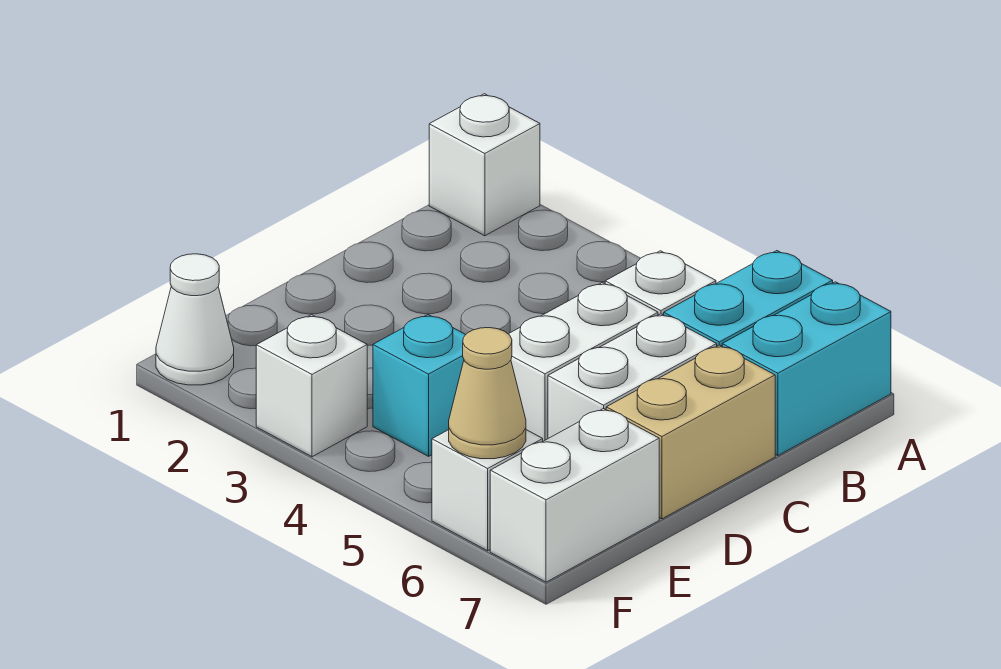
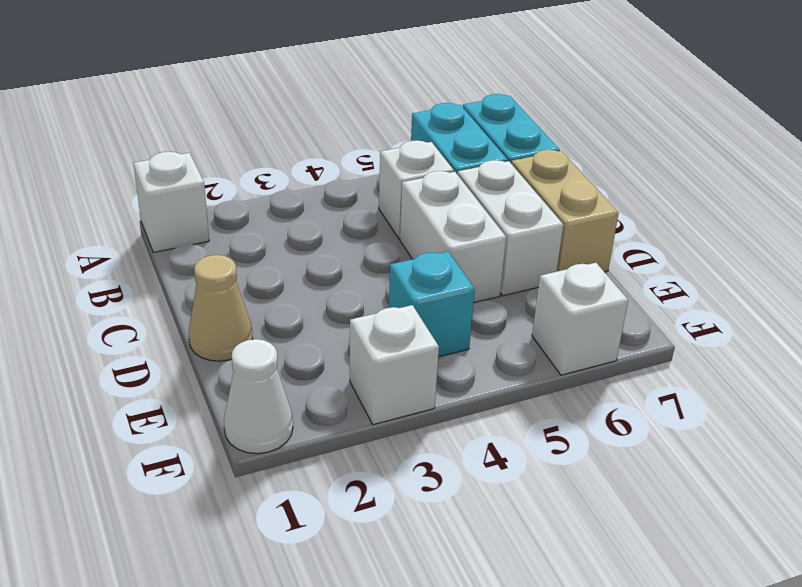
white brick E7:F7 level 1 -> none
tan cone F6 level 2 -> tan cone D1 level 1

